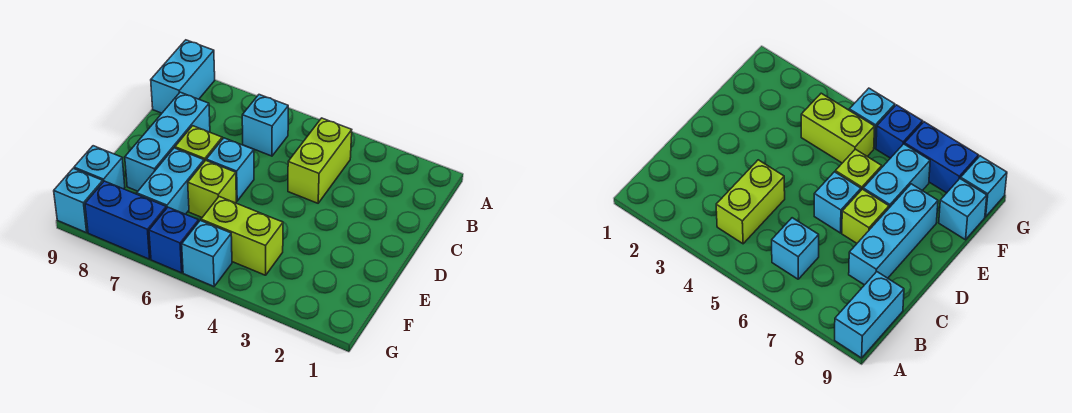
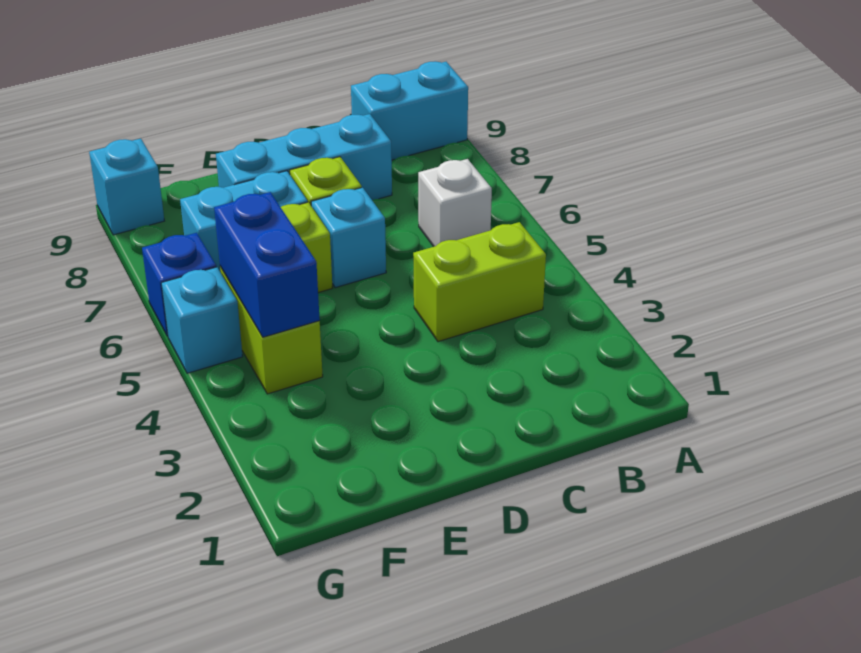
cyan brick B6 level 1 -> white brick B6 level 1
cyan brick F9 level 1 -> none
blue brick G7:G8 level 1 -> blue brick F4:F5 level 2

